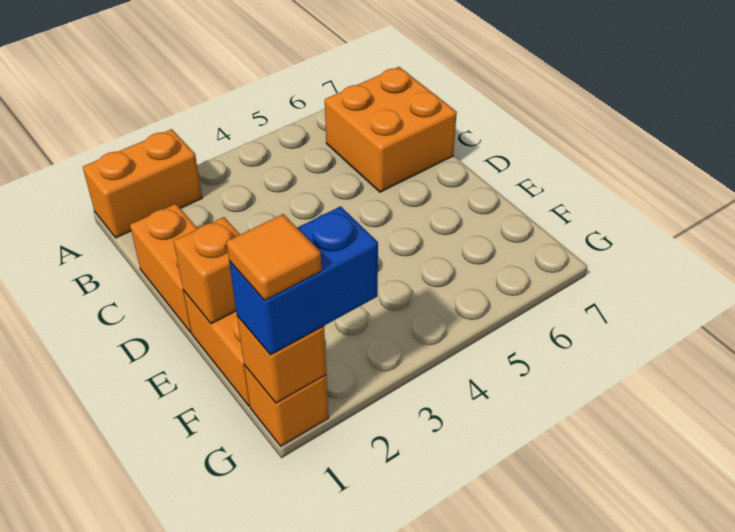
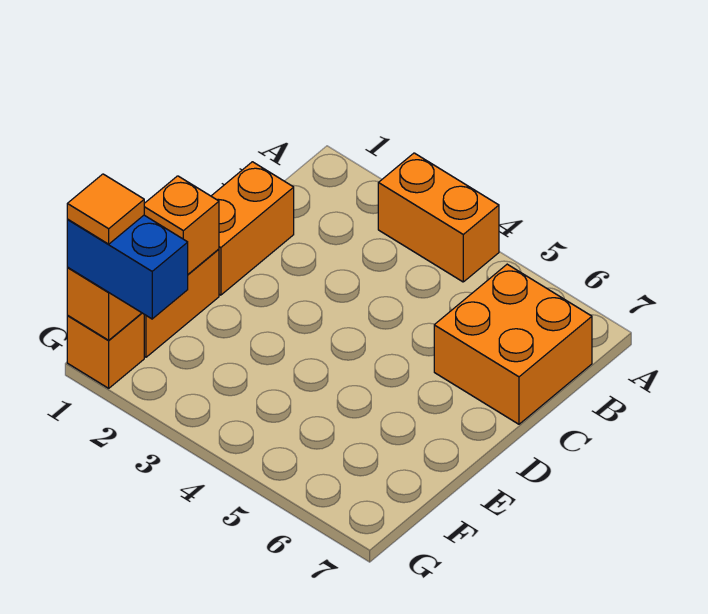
orange brick A1:A2 level 1 -> orange brick A3:A4 level 1

